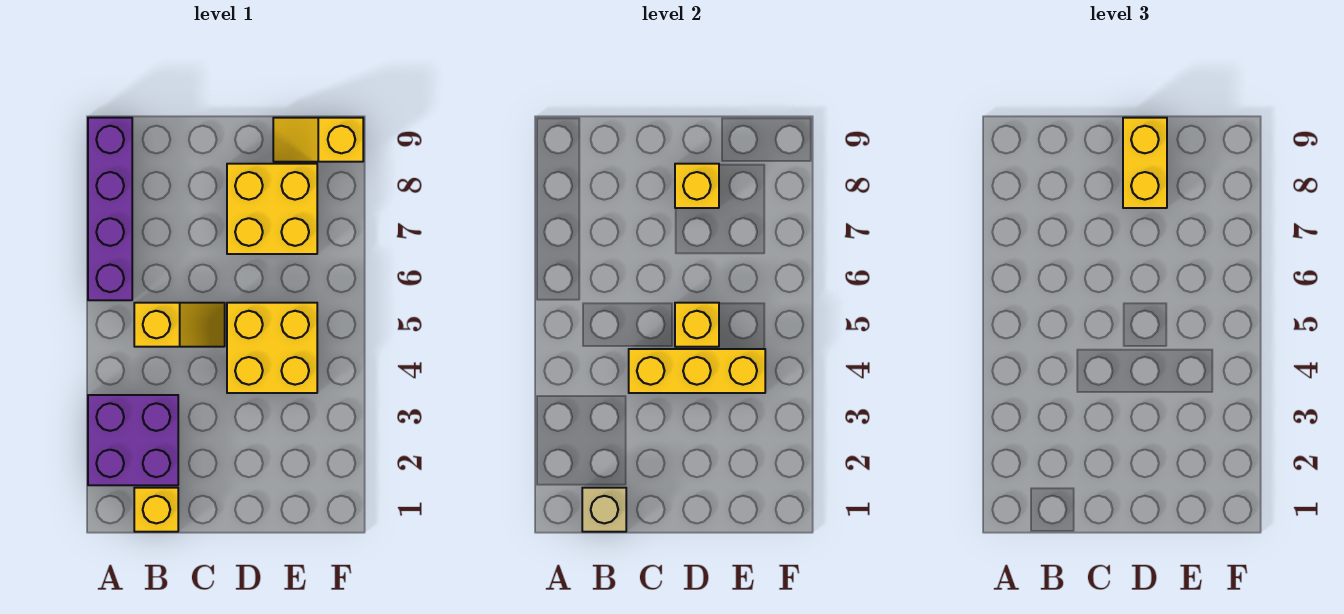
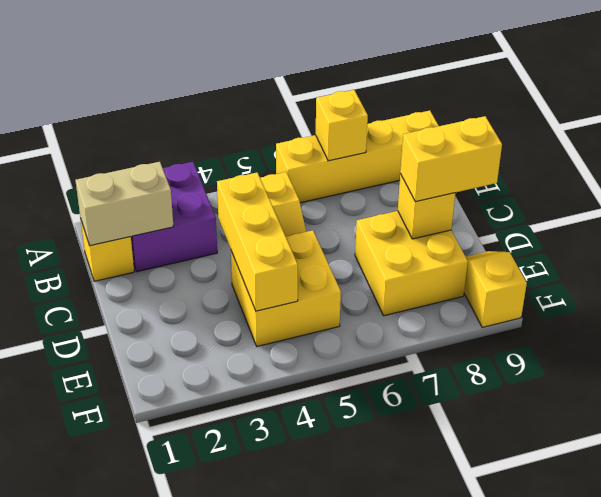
purple brick A6:A9 level 1 -> yellow brick A6:A9 level 1
tan brick B1 level 2 -> tan brick B1:B2 level 2
yellow brick D5 level 2 -> yellow brick A7 level 2

